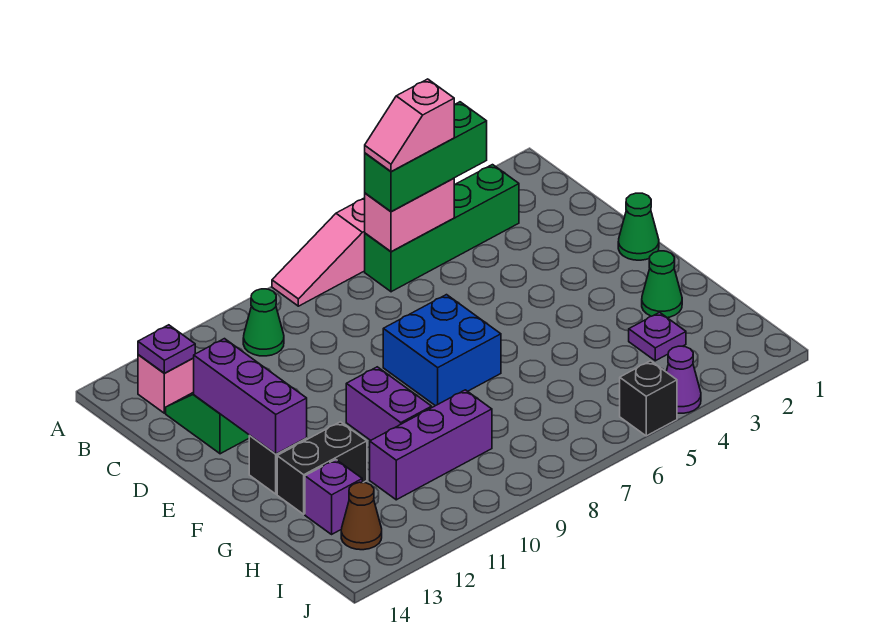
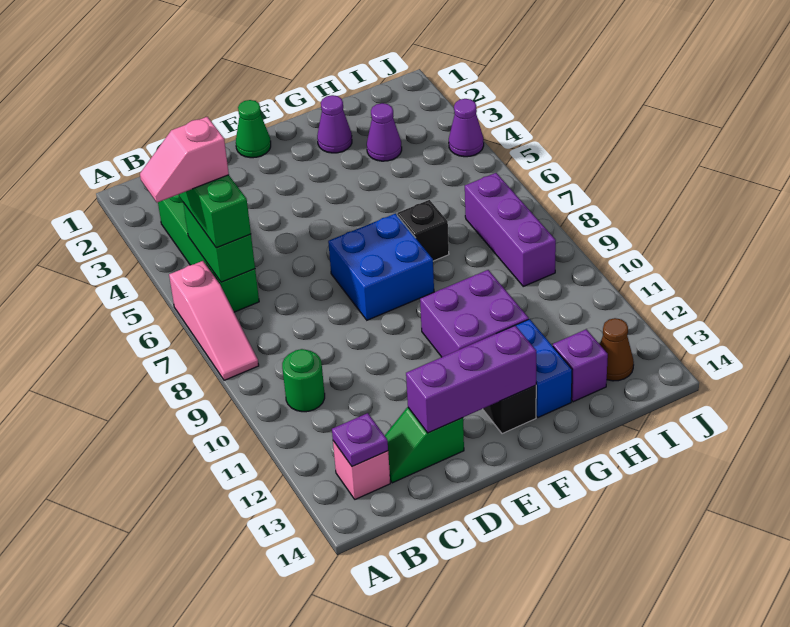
pink brick B5:B6 level 2 -> green brick B5:B6 level 2
pink slope B5:B6 level 4 top 5 -> pink slope A5:B5 level 4 top B
green cone B10 level 1 -> green round brick B10 level 1
purple brick F10:G10 level 1 -> purple brick F10:G11 level 1
green cone G2 level 1 -> purple cone G2 level 1
black brick G12:G13 level 1 -> blue brick G12:G13 level 1
purple plate H3 level 1 -> purple cone H3 level 1
purple brick H9:H11 level 1 -> purple brick I7:I9 level 1
black brick J5 level 1 -> black brick G7 level 1

